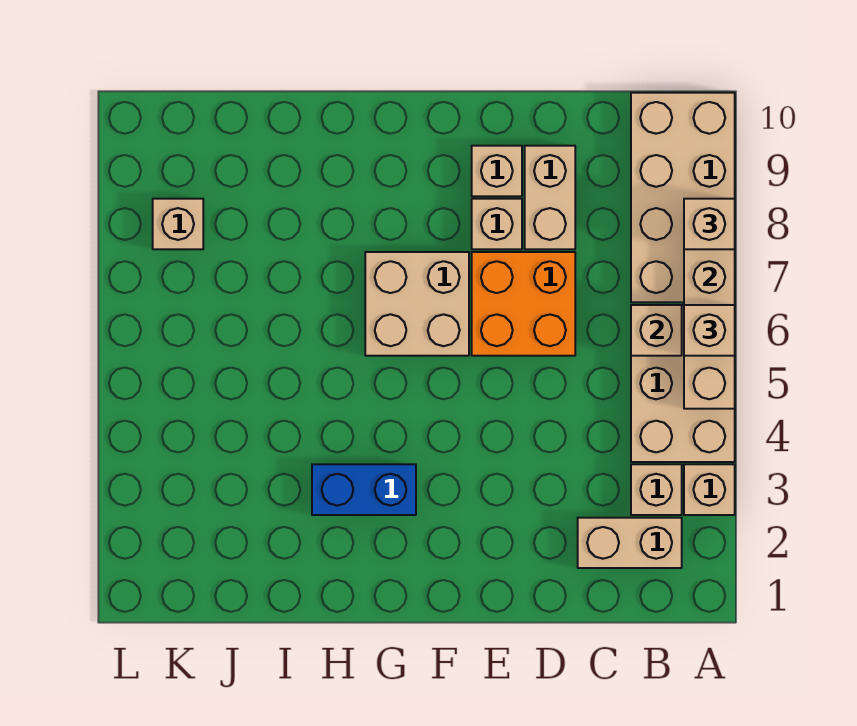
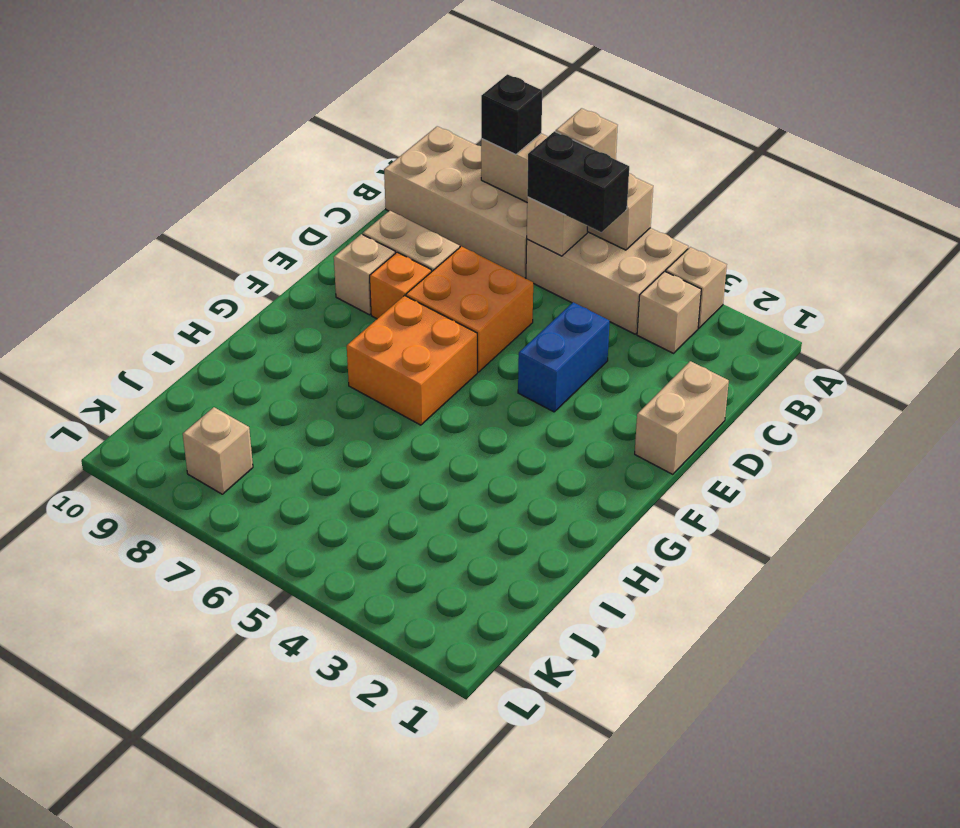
tan brick A8 level 3 -> black brick A8 level 3
tan brick B2:C2 level 1 -> tan brick D1:E1 level 1
none -> black brick B5:B6 level 3
tan brick E8 level 1 -> orange brick E8 level 1
tan brick F6:G7 level 1 -> orange brick F6:G7 level 1
blue brick G3:H3 level 1 -> blue brick D4:E4 level 1

